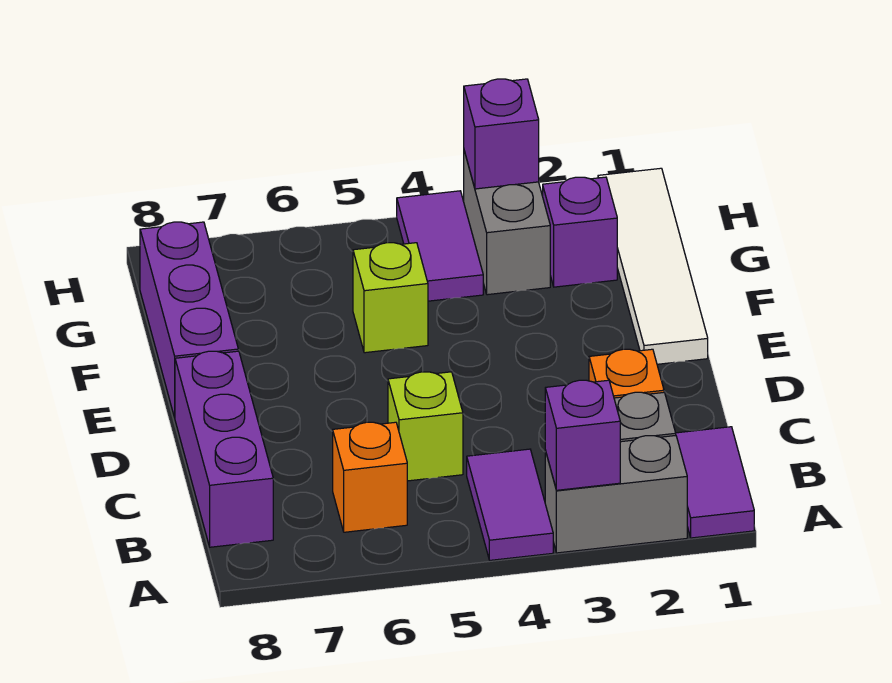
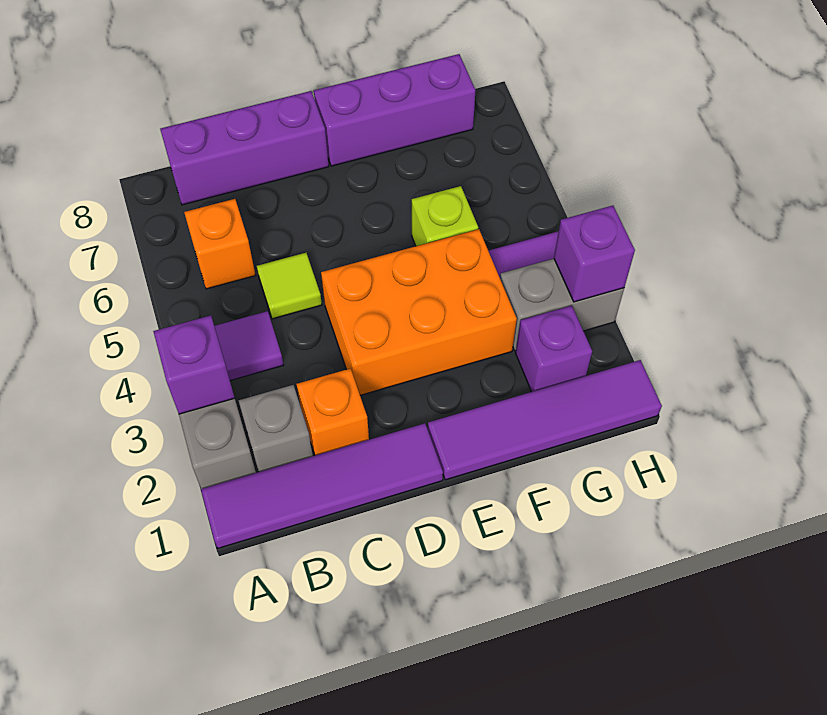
purple tile A1:B1 level 1 -> purple tile A1:D1 level 1
lime brick C5 level 1 -> lime tile C5 level 1
none -> orange brick D3:F4 level 1
white tile E1:H1 level 1 -> purple tile E1:H1 level 1

